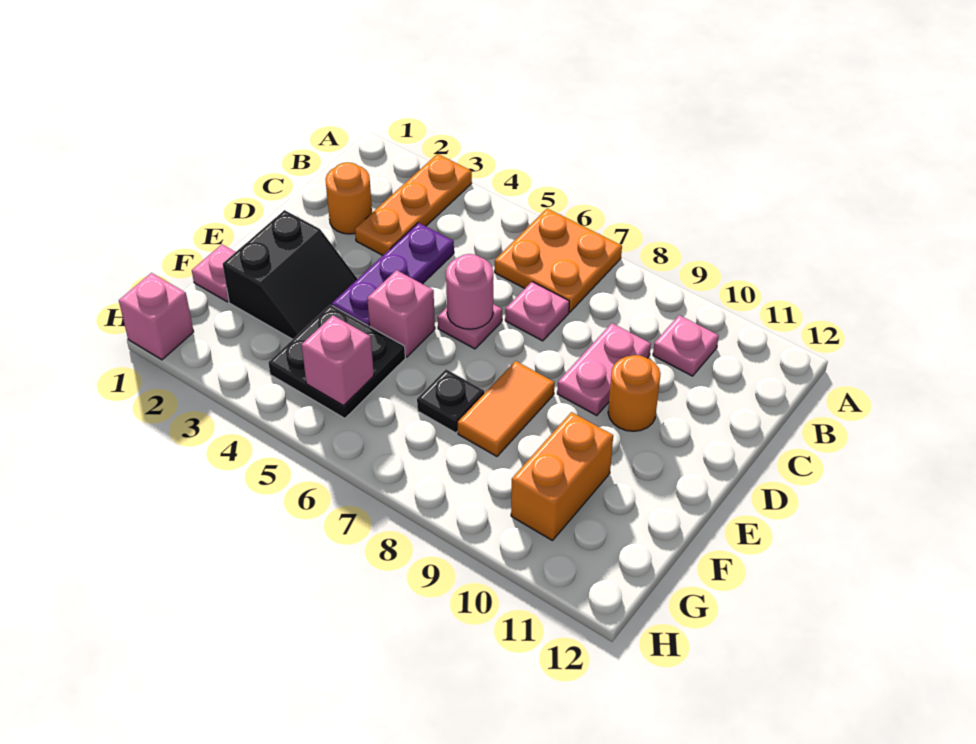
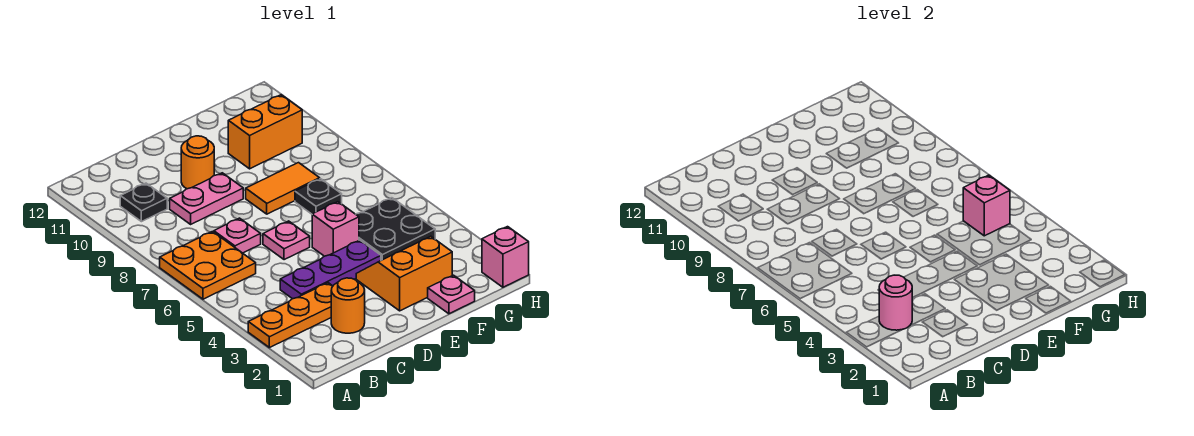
pink plate B10 level 1 -> black plate B10 level 1
pink round brick D6 level 2 -> pink round brick B3 level 2
black slope E2:F3 level 1 top 2 -> orange slope E2:F3 level 1 top 2

